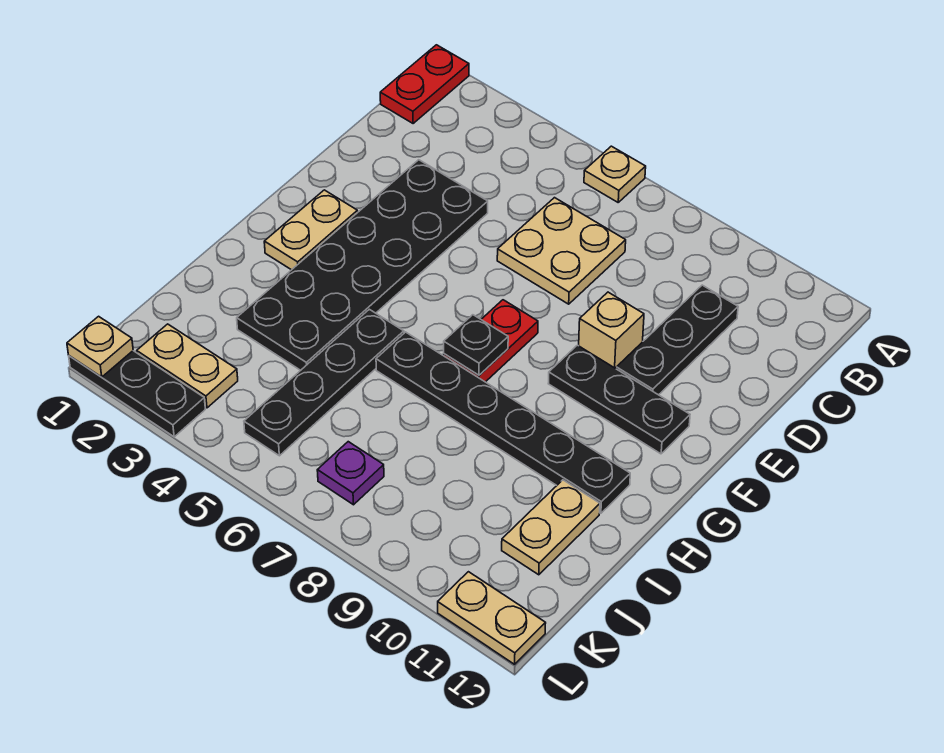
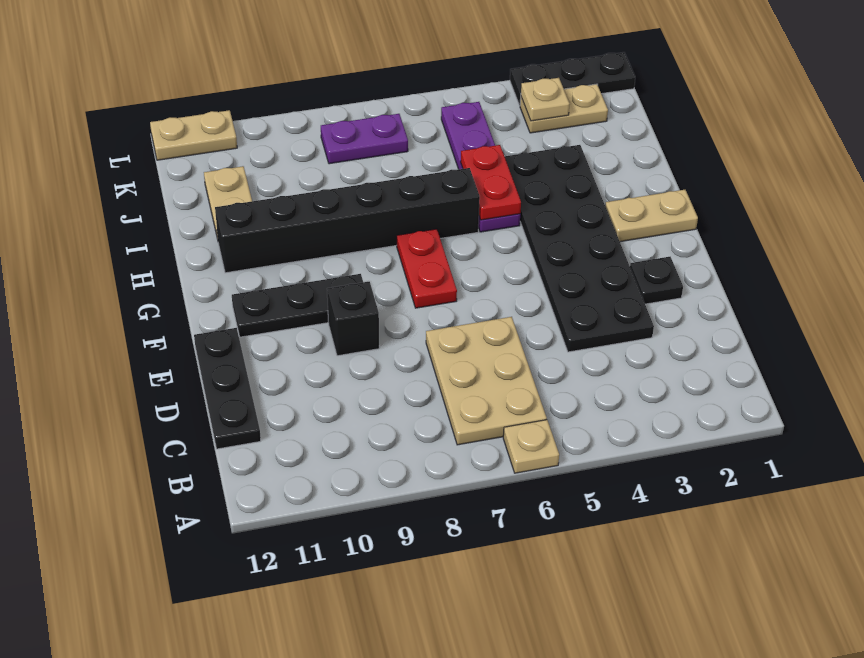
red plate A1:B1 level 1 -> red plate H5:I5 level 2
tan plate C6:D7 level 1 -> tan plate B6:D7 level 1
black plate C10:E10 level 1 -> black plate C12:E12 level 1
tan brick E9 level 1 -> black brick E9 level 1
tan plate F2:G2 level 1 -> tan plate G1:G2 level 1
black plate G7 level 2 -> black plate E2 level 1
black plate H5:K5 level 1 -> purple plate H5:K5 level 1
black plate H6:H11 level 1 -> black brick H6:H11 level 1
purple plate K7 level 1 -> purple plate K7:K8 level 1
tan plate L1 level 2 -> tan plate K3 level 2

